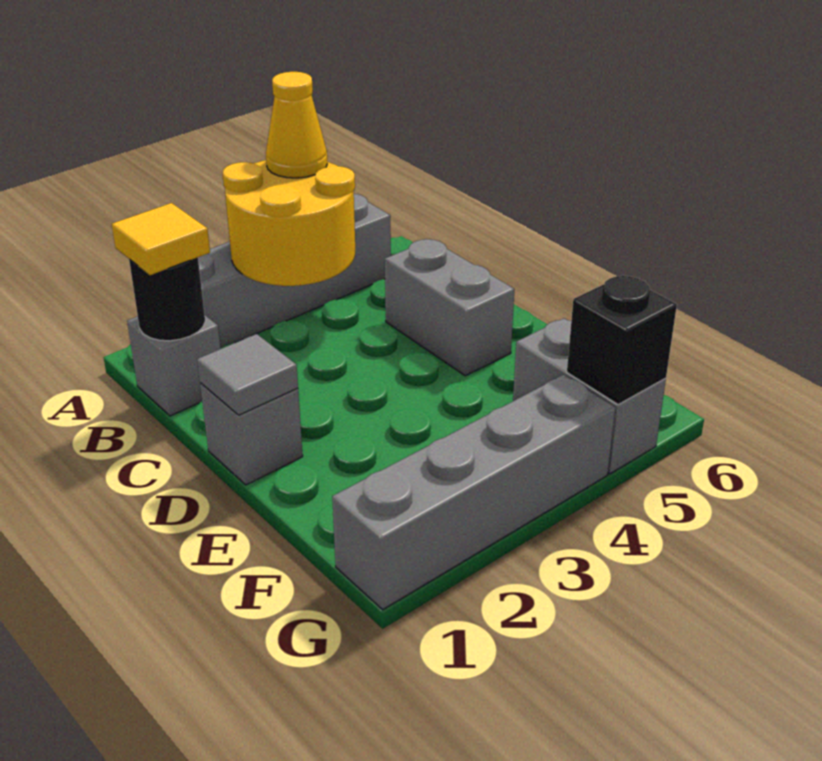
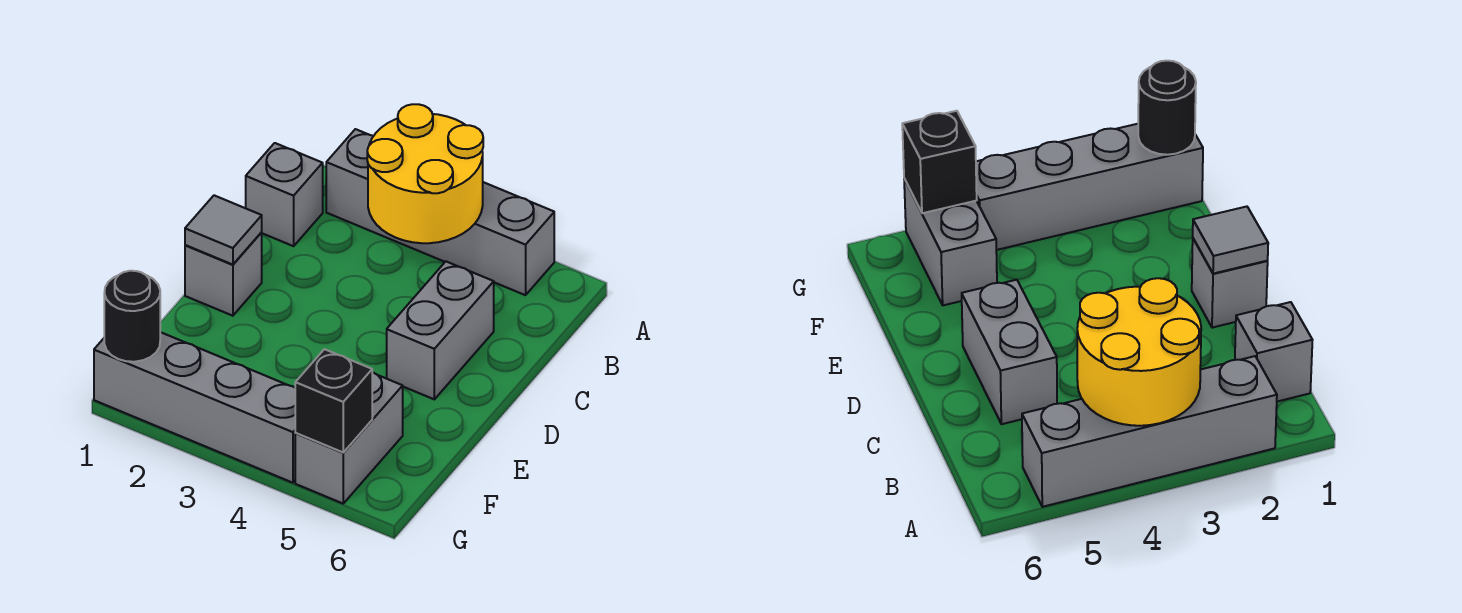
yellow cone A4 level 3 -> none
black round brick B1 level 2 -> black round brick G1 level 2
yellow tile B1 level 3 -> none

